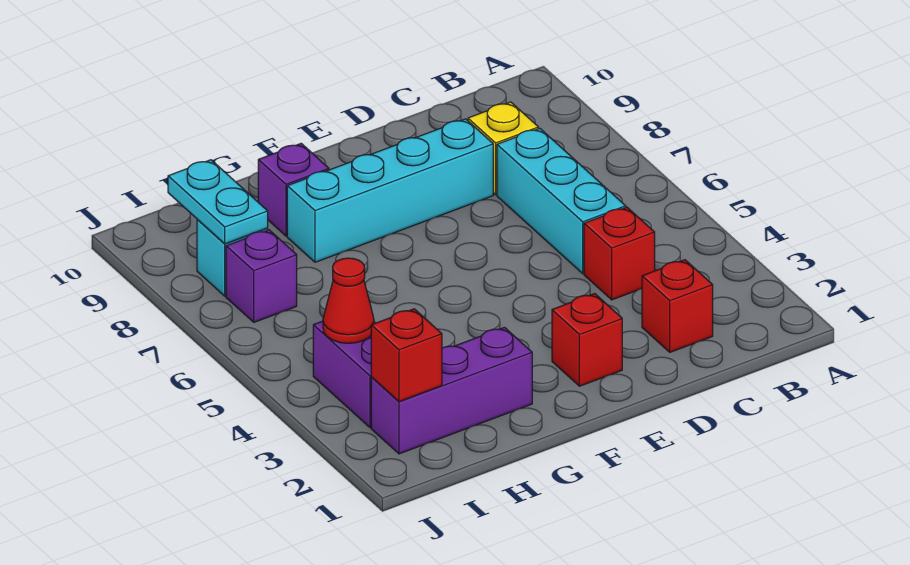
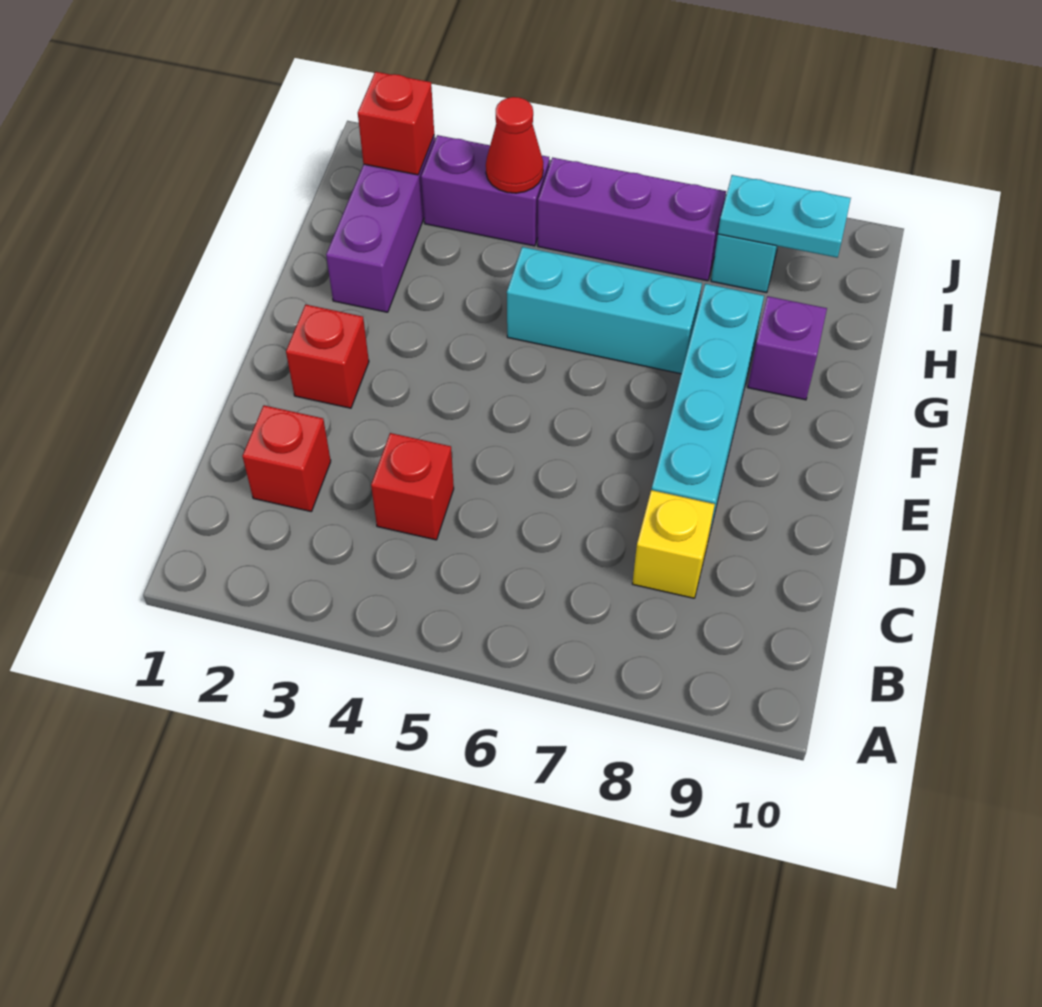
cyan brick C5:C7 level 1 -> cyan brick G5:G7 level 1
purple brick I7 level 1 -> purple brick I5:I7 level 1

